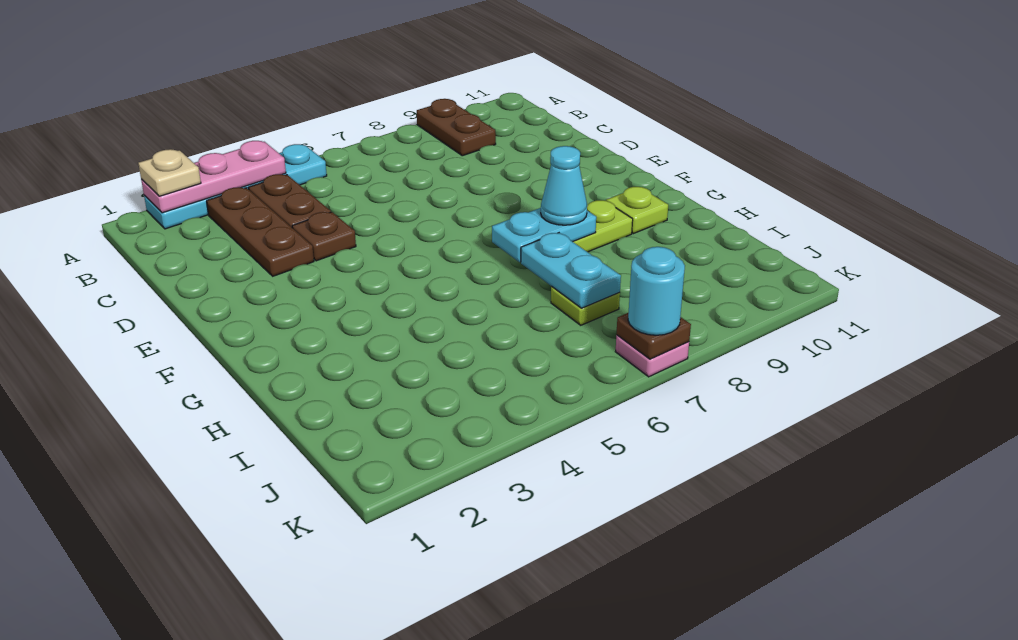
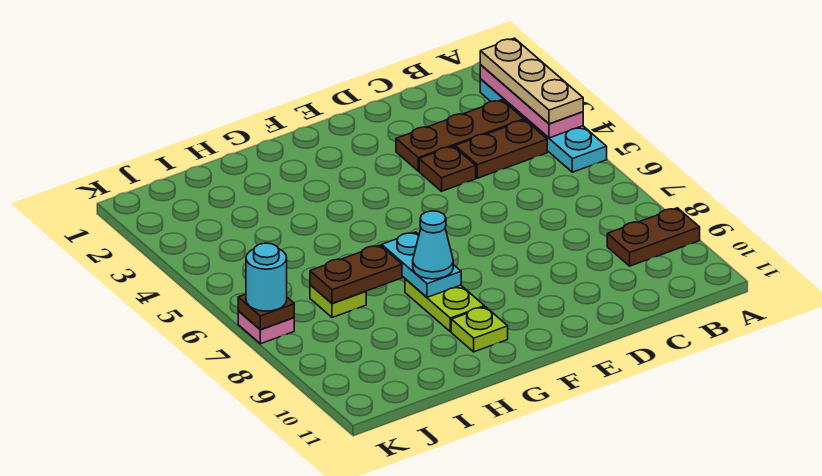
tan plate A2 level 3 -> tan plate A2:A4 level 3
cyan plate H7:I7 level 2 -> brown plate H7:I7 level 2

